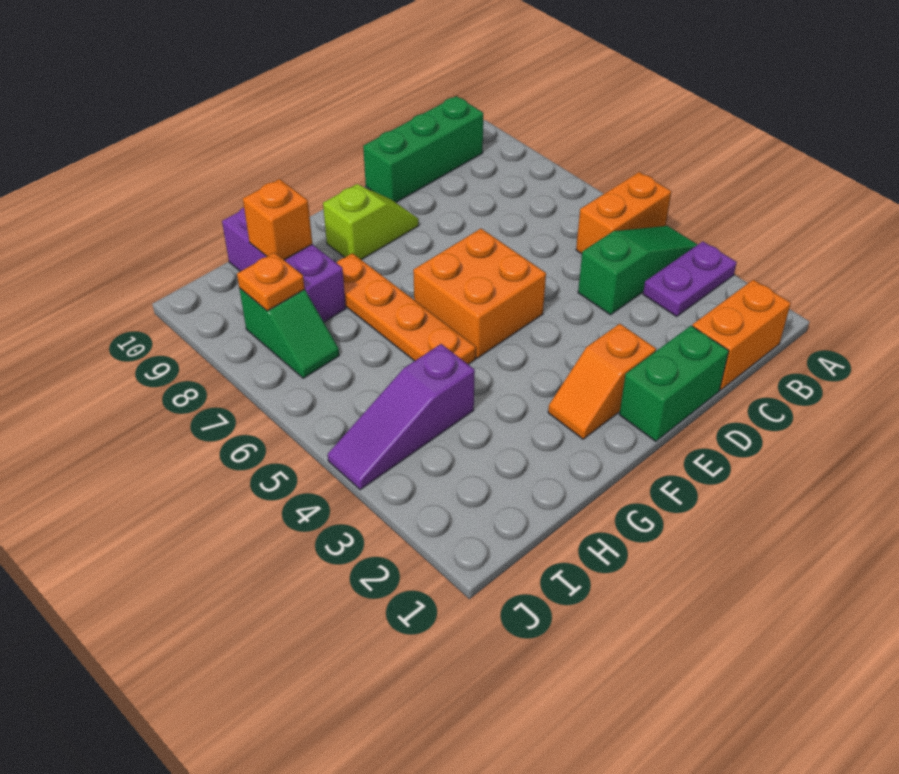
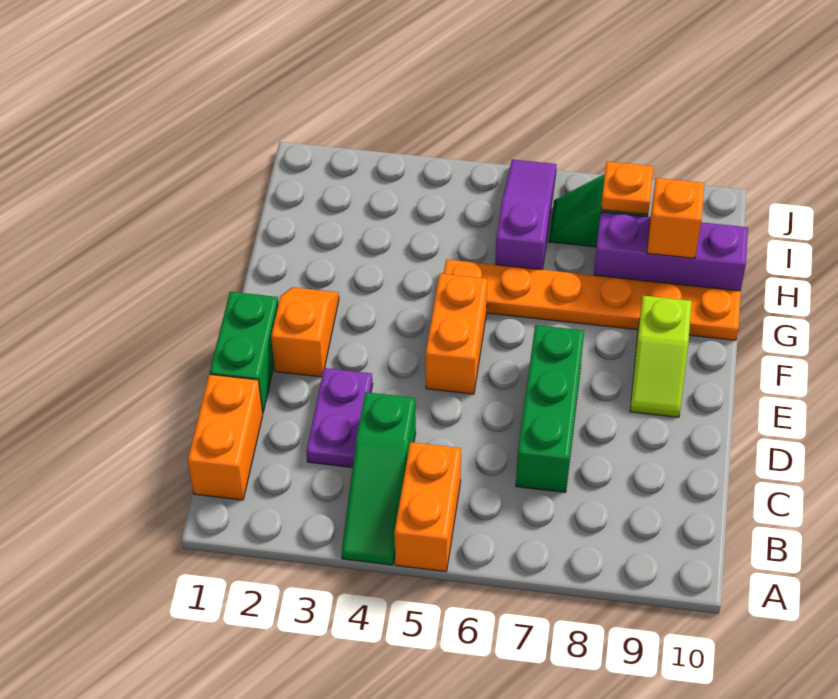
purple plate A3:B3 level 1 -> purple plate C3:D3 level 1
green brick B10:D10 level 1 -> green brick C7:E7 level 1
orange brick E5:F6 level 1 -> orange brick E5:F5 level 1
orange plate G5:G8 level 1 -> orange plate G5:G10 level 1
purple slope H4:J4 level 1 top H -> purple slope H6:J6 level 1 top H

